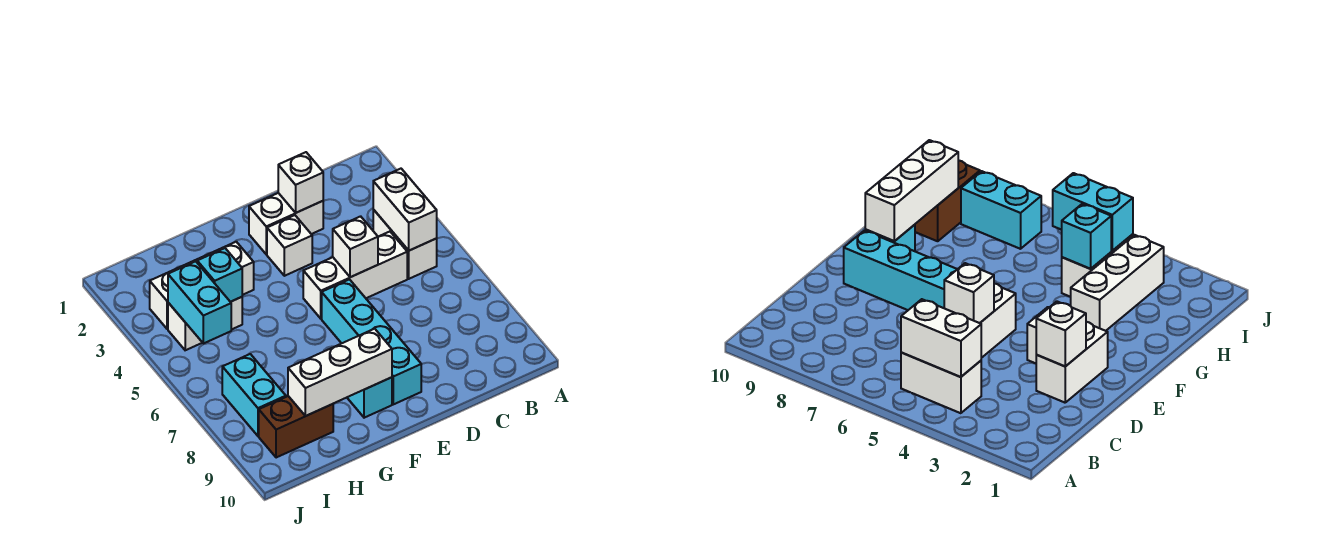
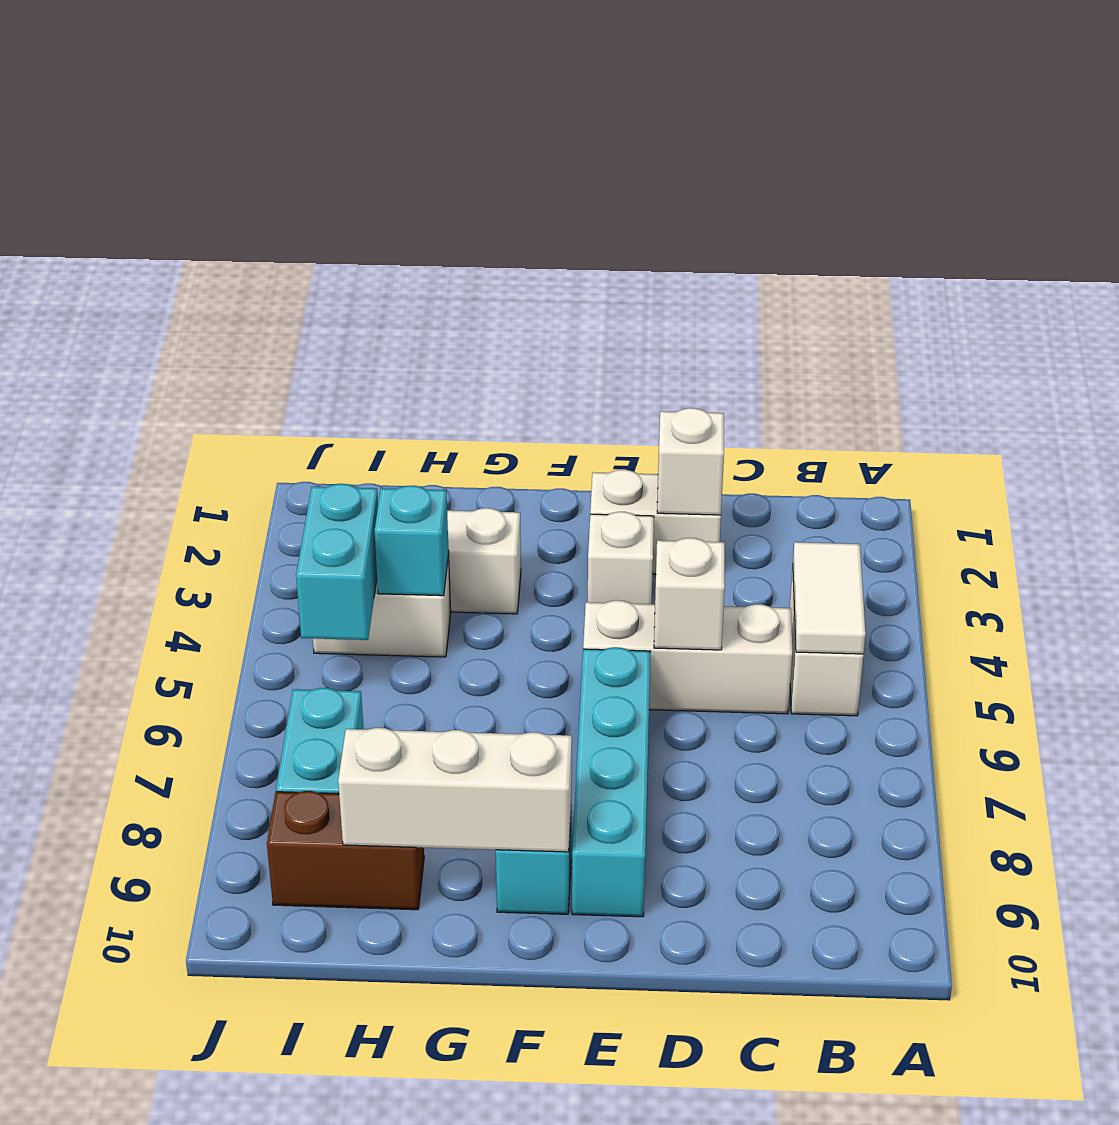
white brick B4:B5 level 2 -> white tile B4:B5 level 2

